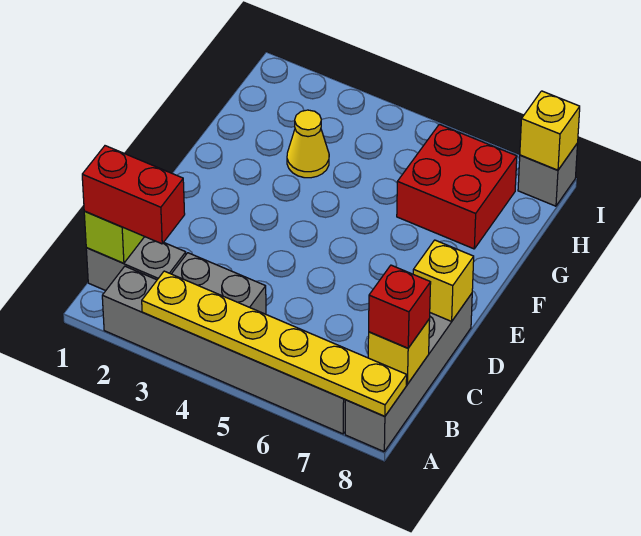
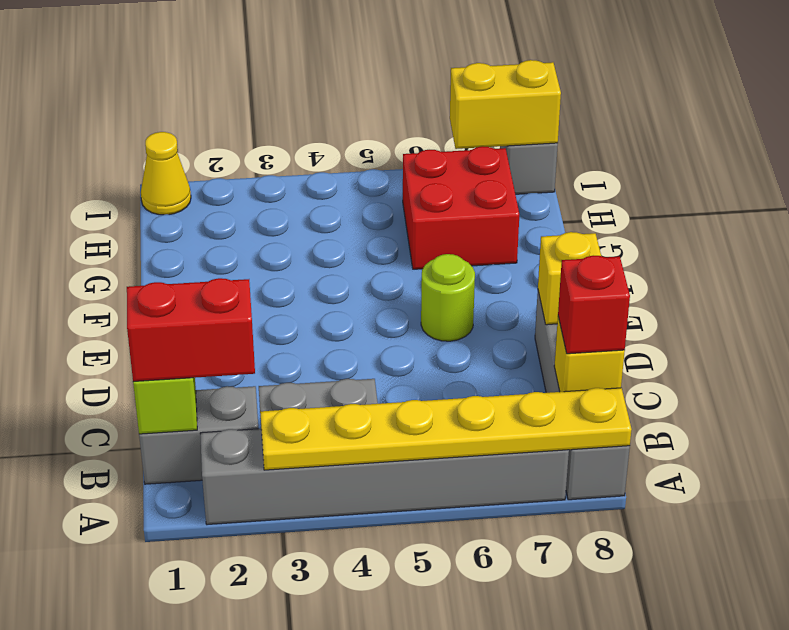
none -> lime round brick E6 level 1
yellow cone G3 level 1 -> yellow cone I1 level 1
yellow brick I8 level 2 -> yellow brick I7:I8 level 2

